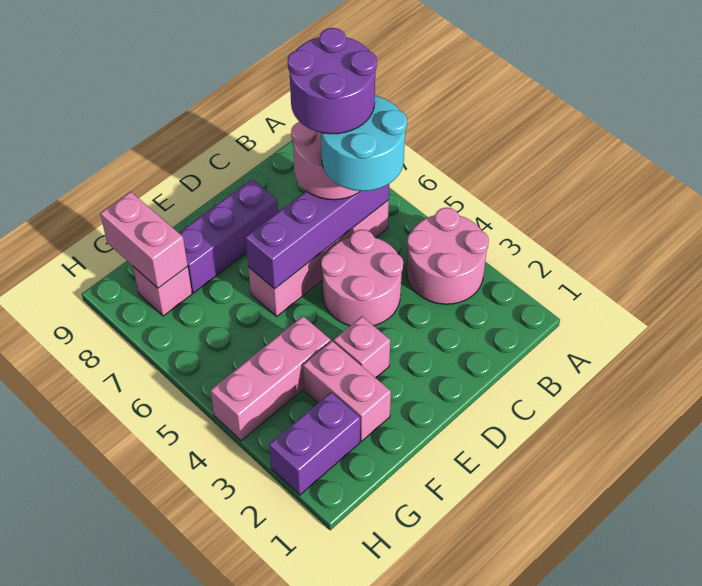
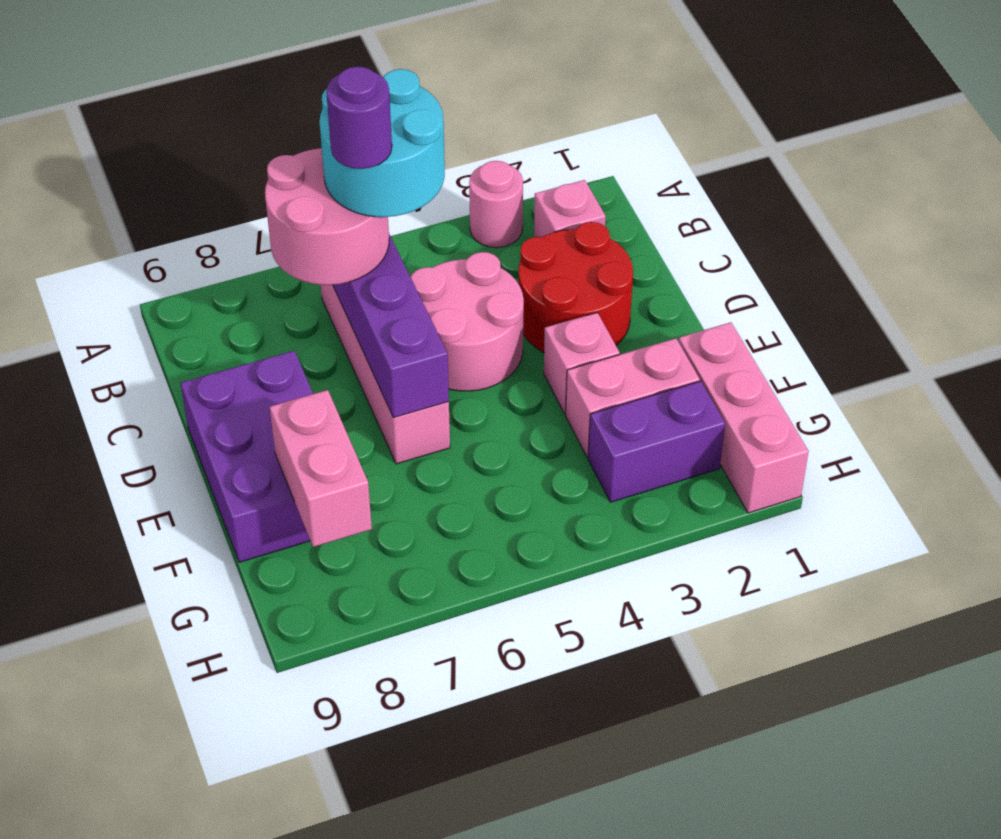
pink round brick A3:B4 level 1 -> pink round brick A3 level 1
purple round brick B6:C7 level 5 -> purple round brick C6 level 5
none -> red round brick C2:D3 level 1
purple brick D8:F8 level 1 -> purple brick D8:F9 level 1
pink brick F4:H4 level 1 -> pink brick F1:H1 level 1
purple brick G2:H2 level 1 -> purple brick G2:G3 level 1
pink brick G8 level 1 -> pink brick B2 level 1
pink brick G8:G9 level 2 -> pink brick F8:G8 level 2

